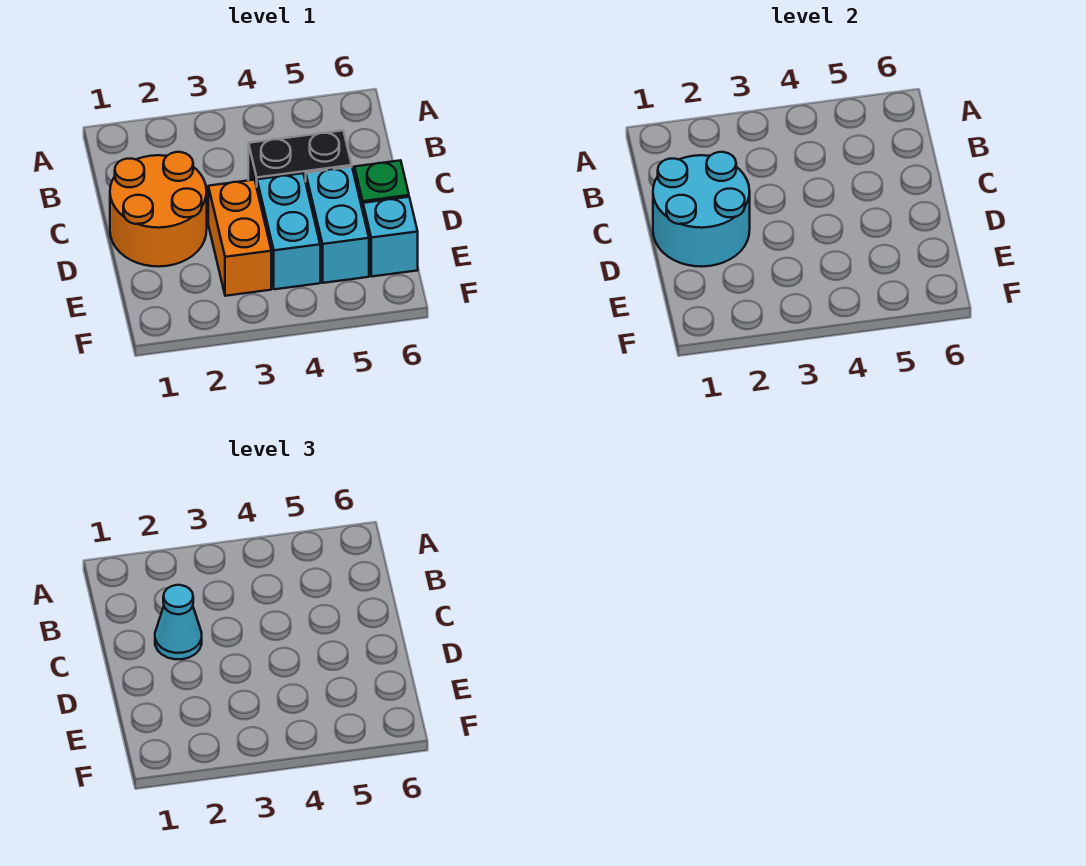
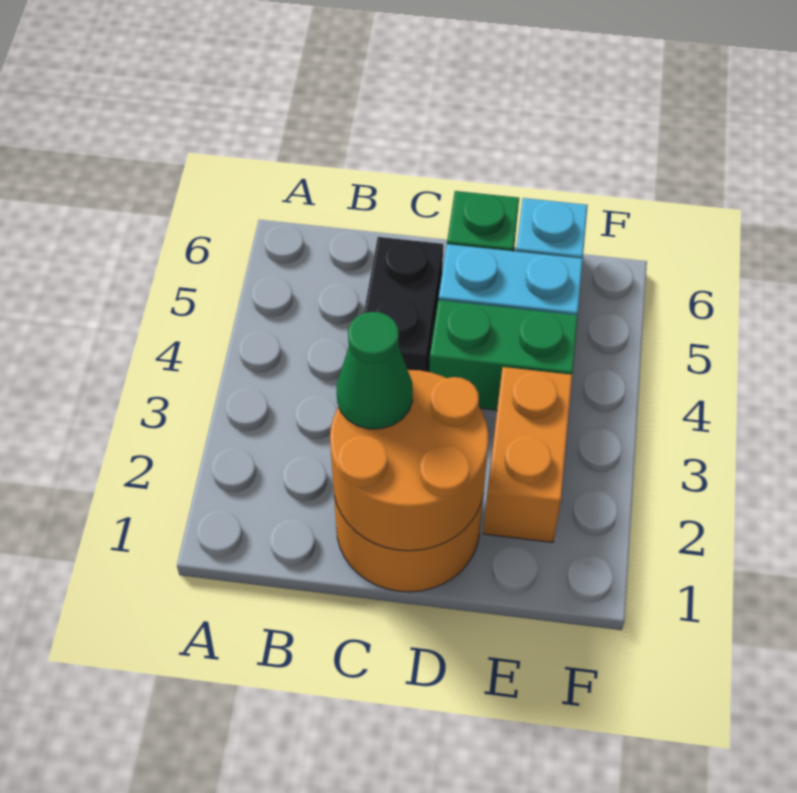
cyan round brick C1:D2 level 2 -> orange round brick C1:D2 level 2
cyan cone C2 level 3 -> green cone C2 level 3
orange brick D3:E3 level 1 -> orange brick E2:E3 level 1
cyan brick D4:E4 level 1 -> green brick D4:E4 level 1

